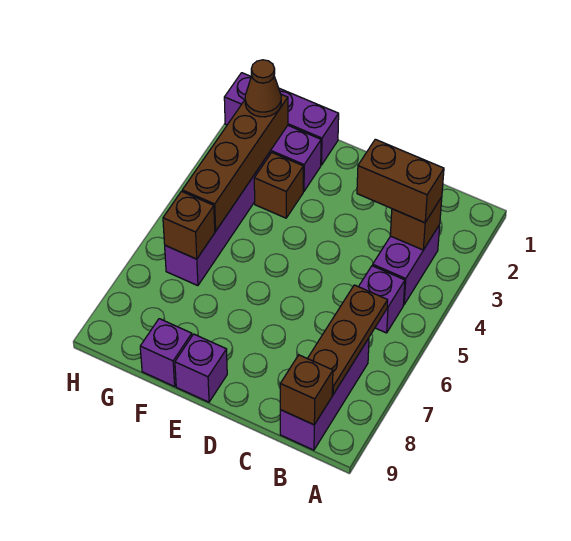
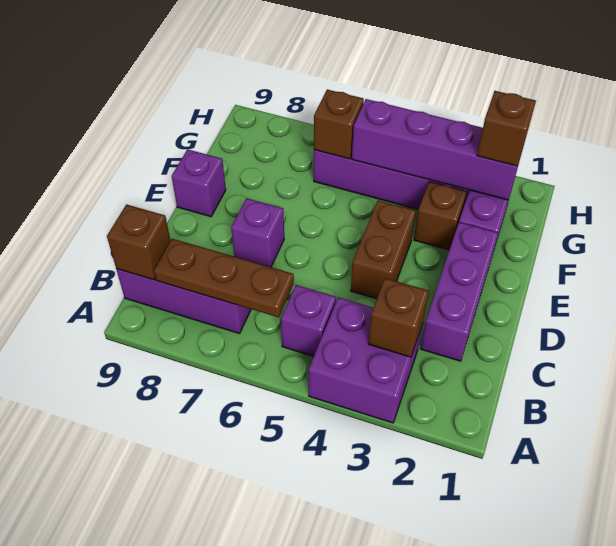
purple brick B3:B4 level 1 -> purple brick A3:B4 level 1
brown brick B3:C3 level 3 -> brown brick D4:E4 level 1
purple brick F1:H1 level 1 -> purple brick C2:E2 level 1
purple brick F9 level 1 -> purple brick D7 level 1
brown brick G2:G5 level 2 -> purple brick G2:G5 level 2
brown cone G2 level 3 -> brown brick G2 level 3

